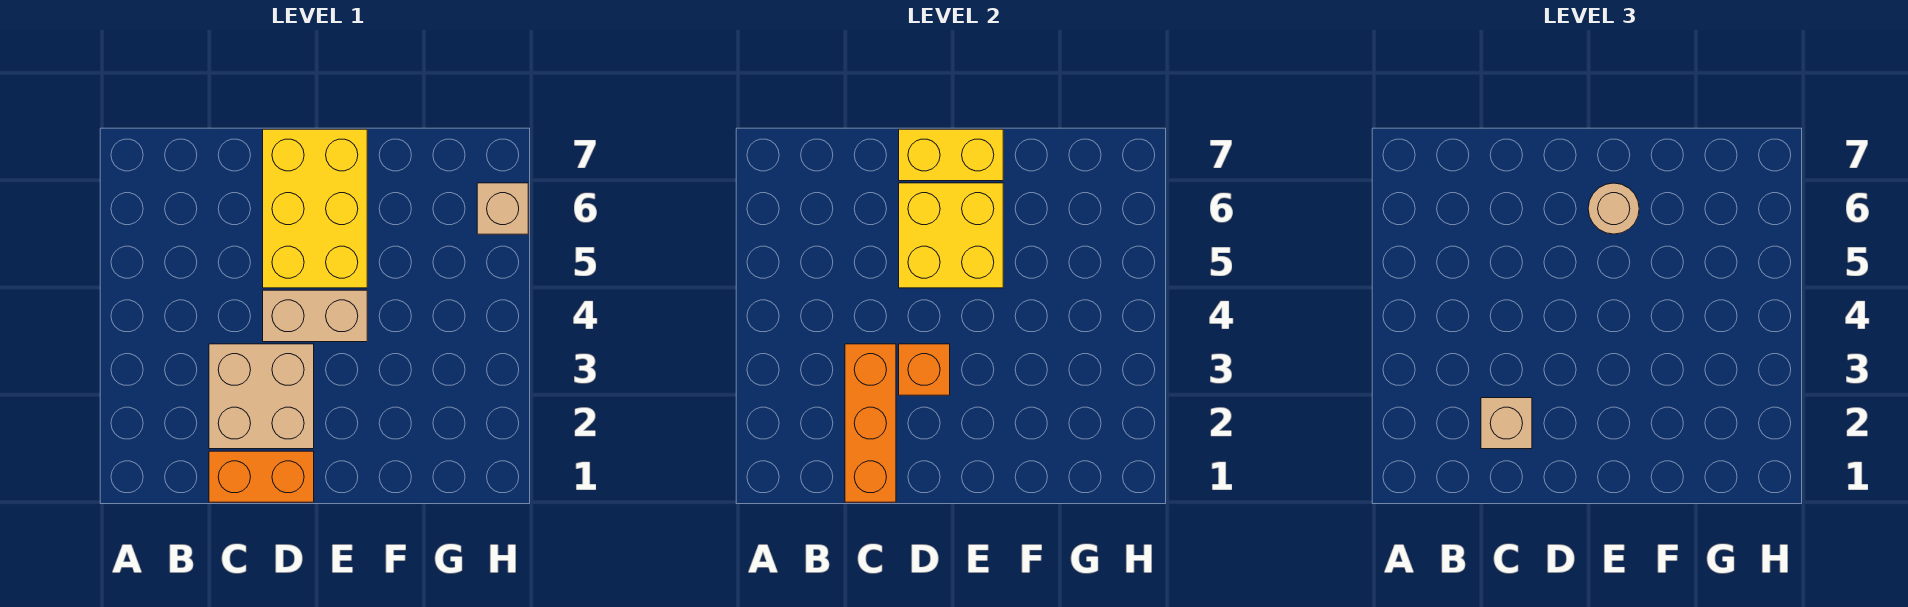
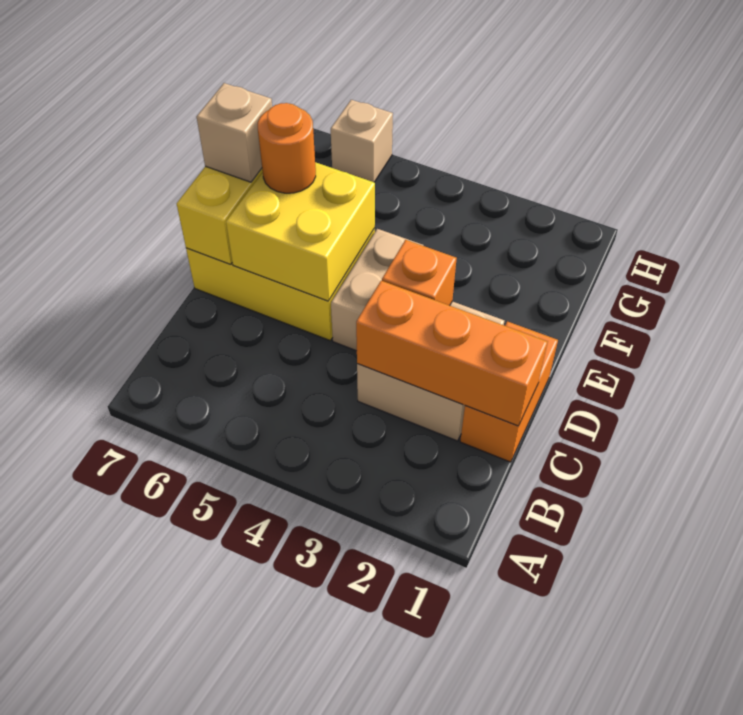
tan brick C2 level 3 -> tan brick E7 level 3
tan round brick E6 level 3 -> orange round brick E6 level 3

